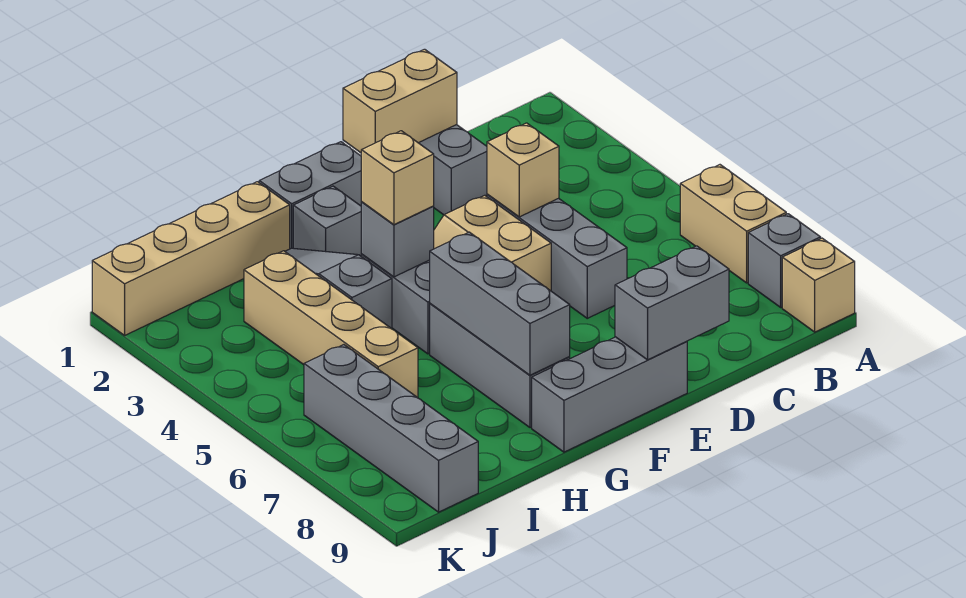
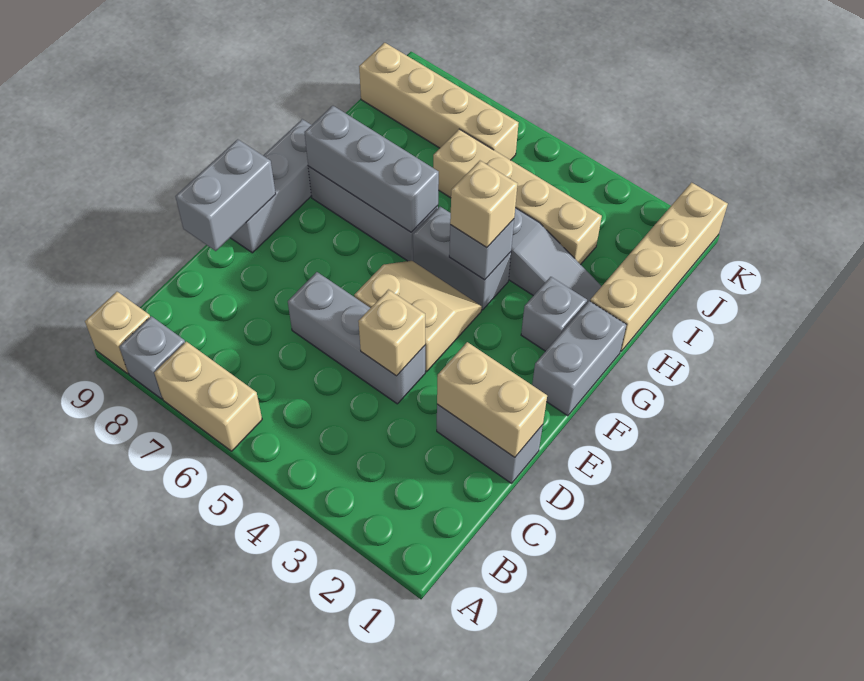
tan brick D1:E1 level 2 -> tan brick D1:D2 level 2
grey brick J6:J9 level 1 -> tan brick J6:J9 level 1

